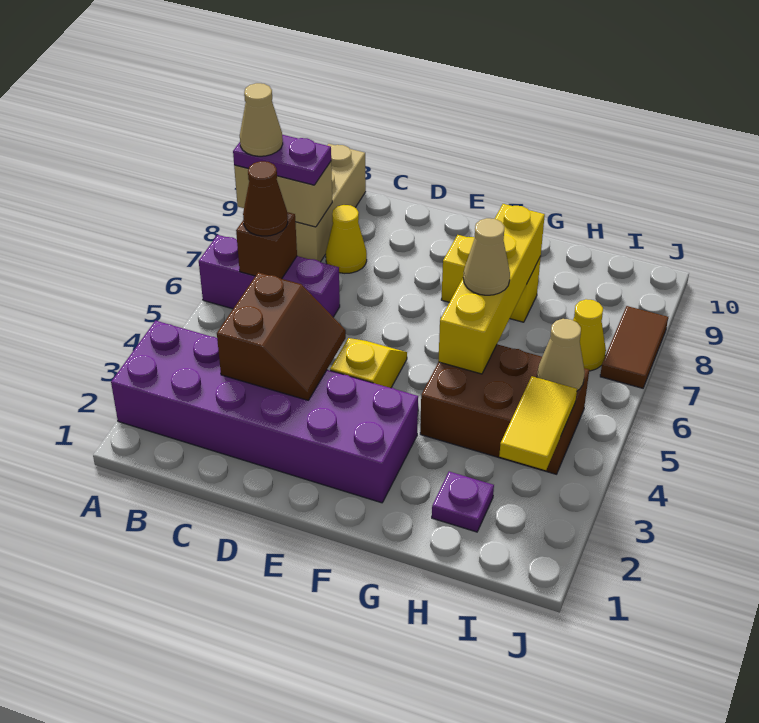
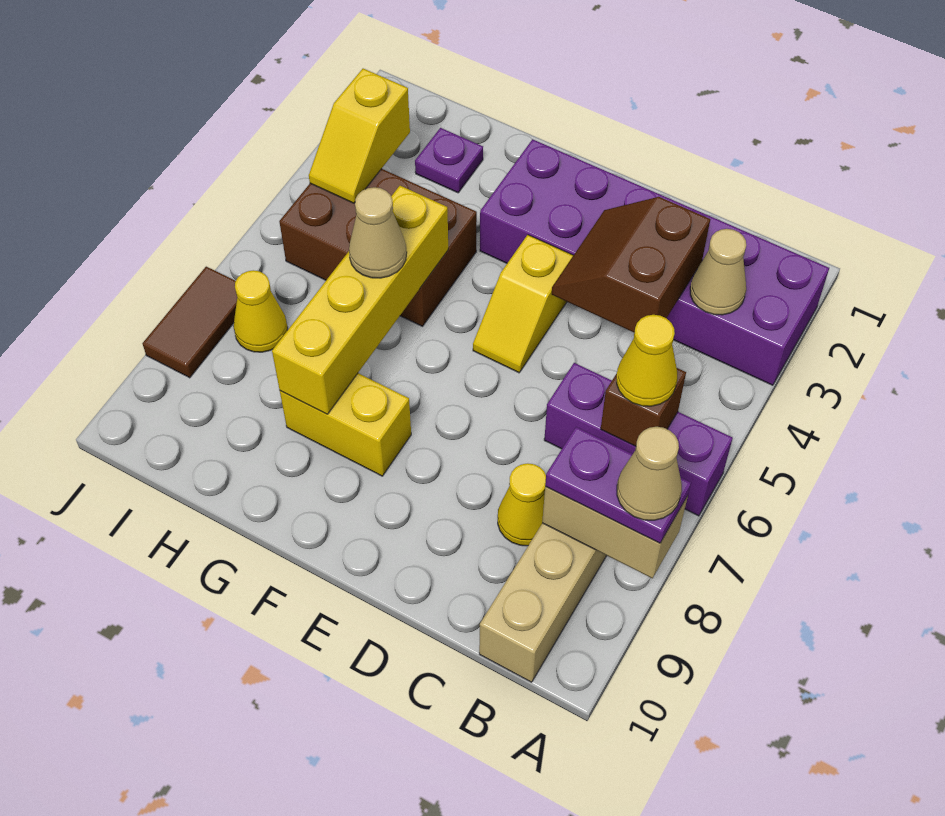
brown cone B6 level 3 -> yellow cone B6 level 3
yellow tile I3:I4 level 2 -> yellow slope I3:I4 level 2 top 3
tan cone I5 level 2 -> tan cone B3 level 2

